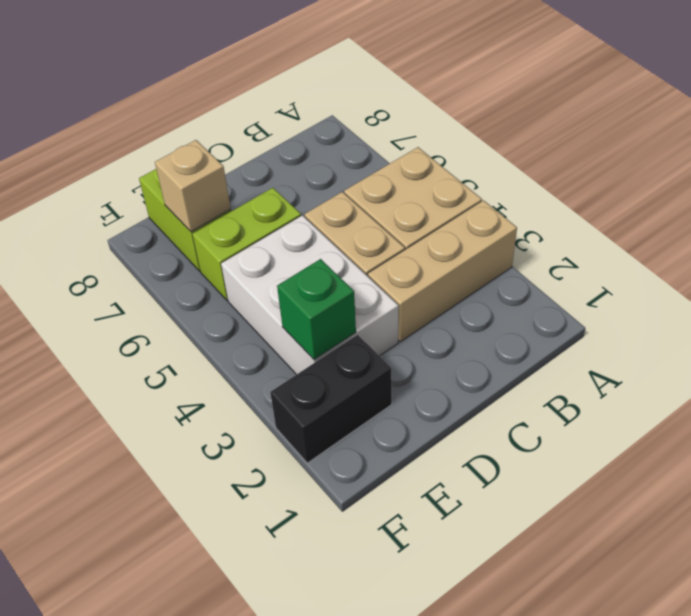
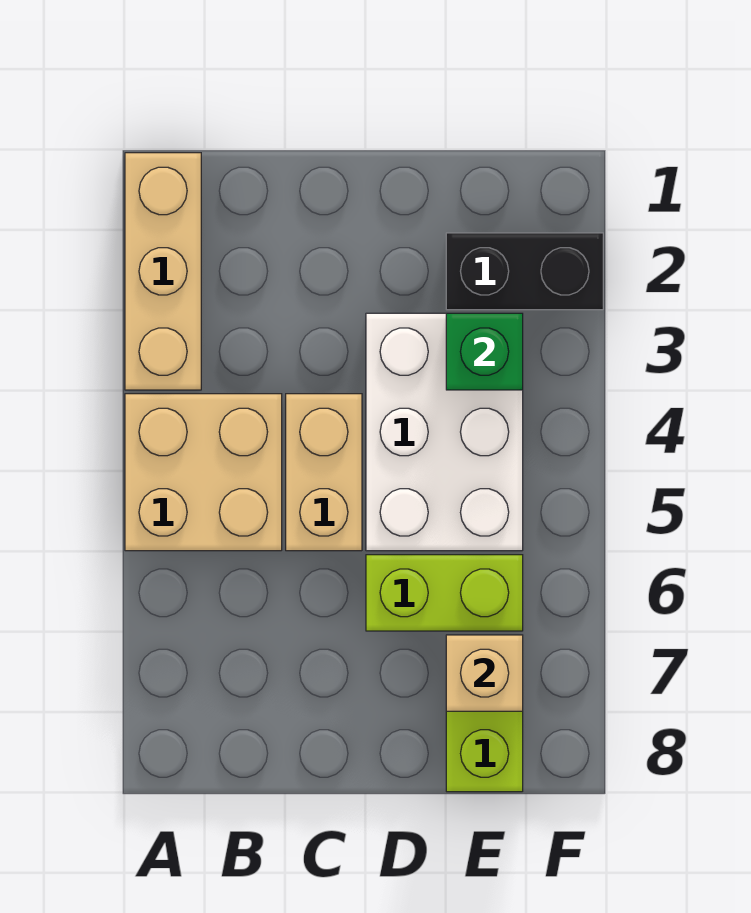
tan brick A3:C3 level 1 -> tan brick A1:A3 level 1

